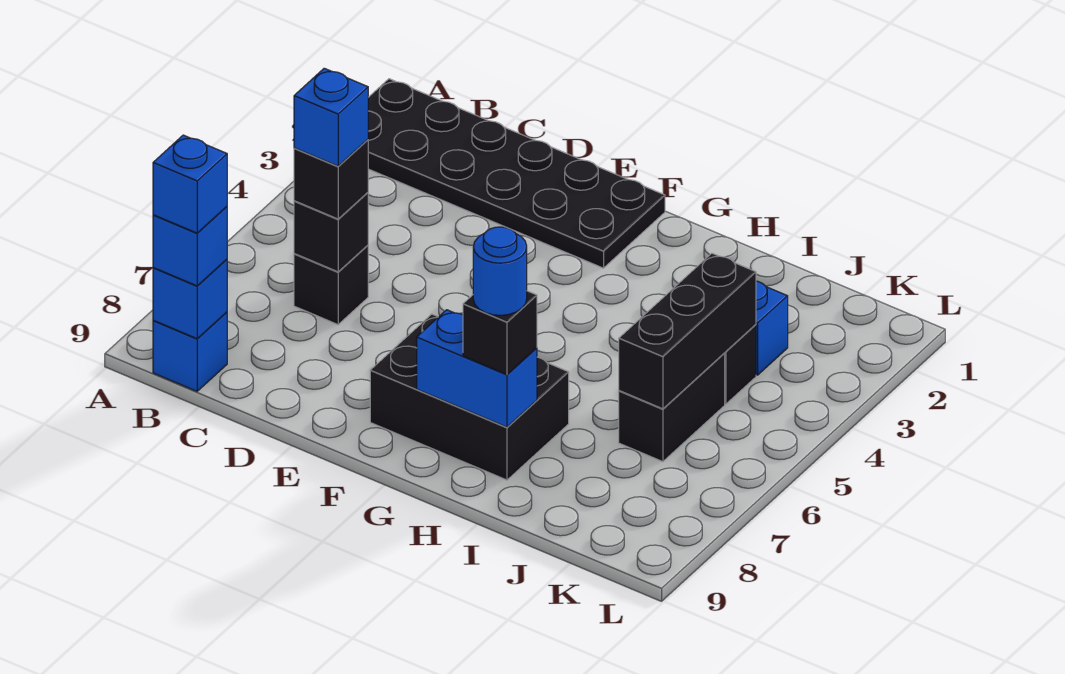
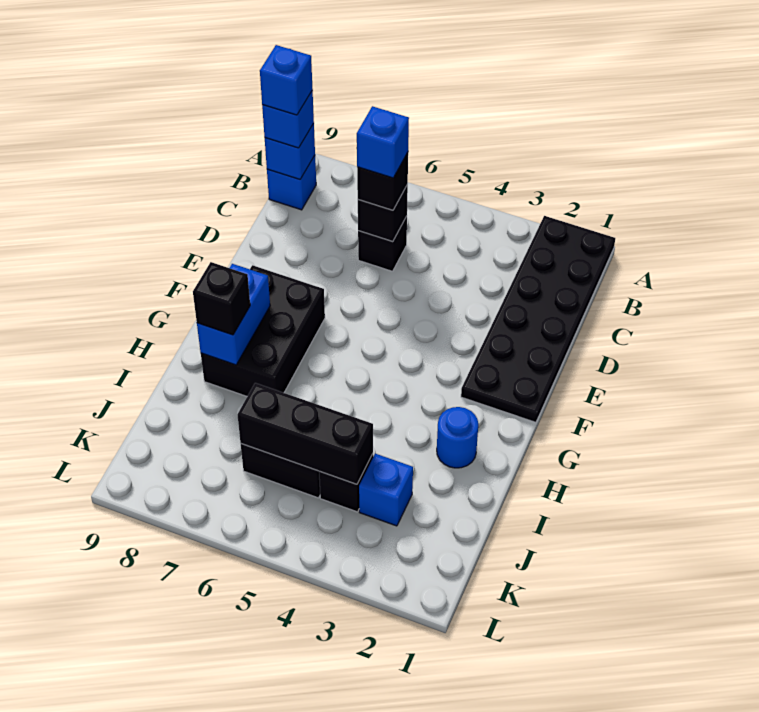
blue round brick H8 level 4 -> blue round brick H2 level 1

